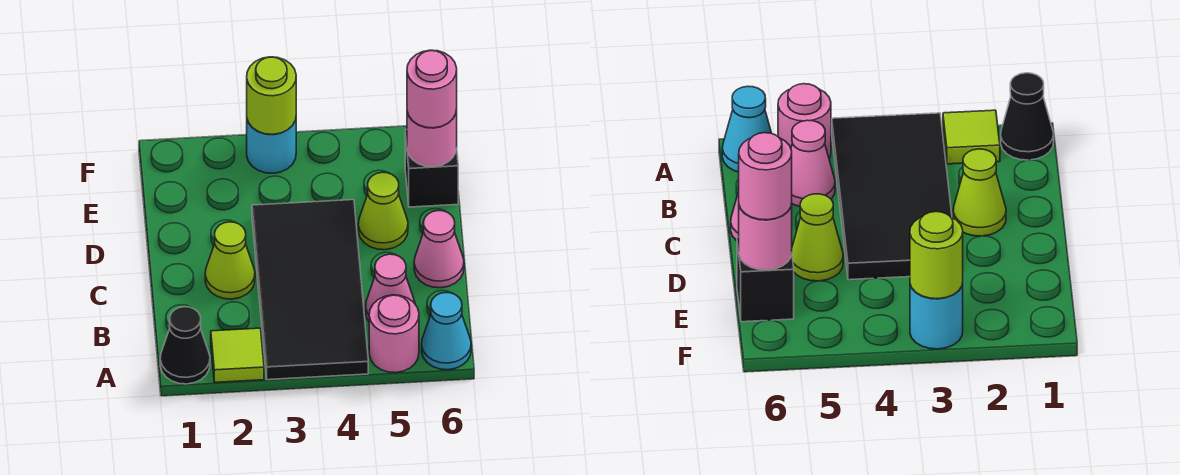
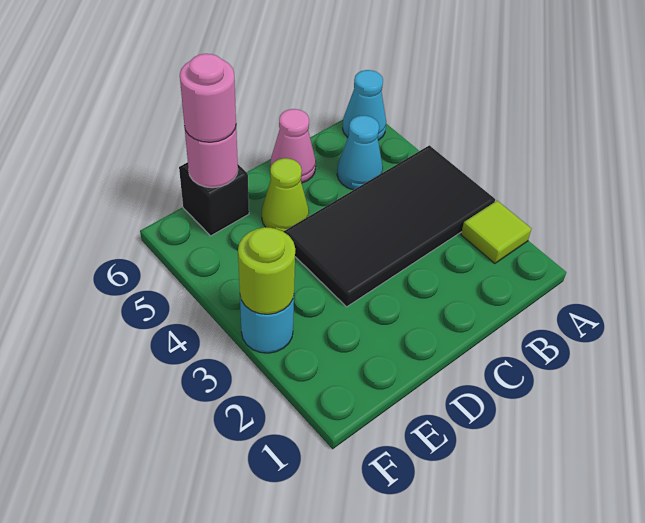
black cone A1 level 1 -> none
pink round brick A5 level 1 -> none
pink cone B5 level 1 -> cyan cone B5 level 1
lime cone C2 level 1 -> none

